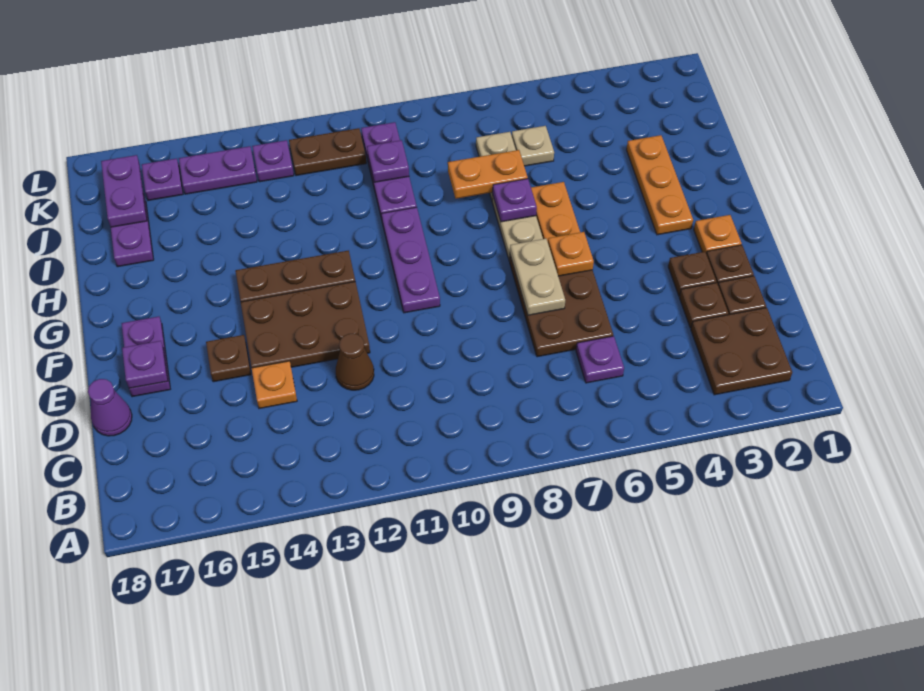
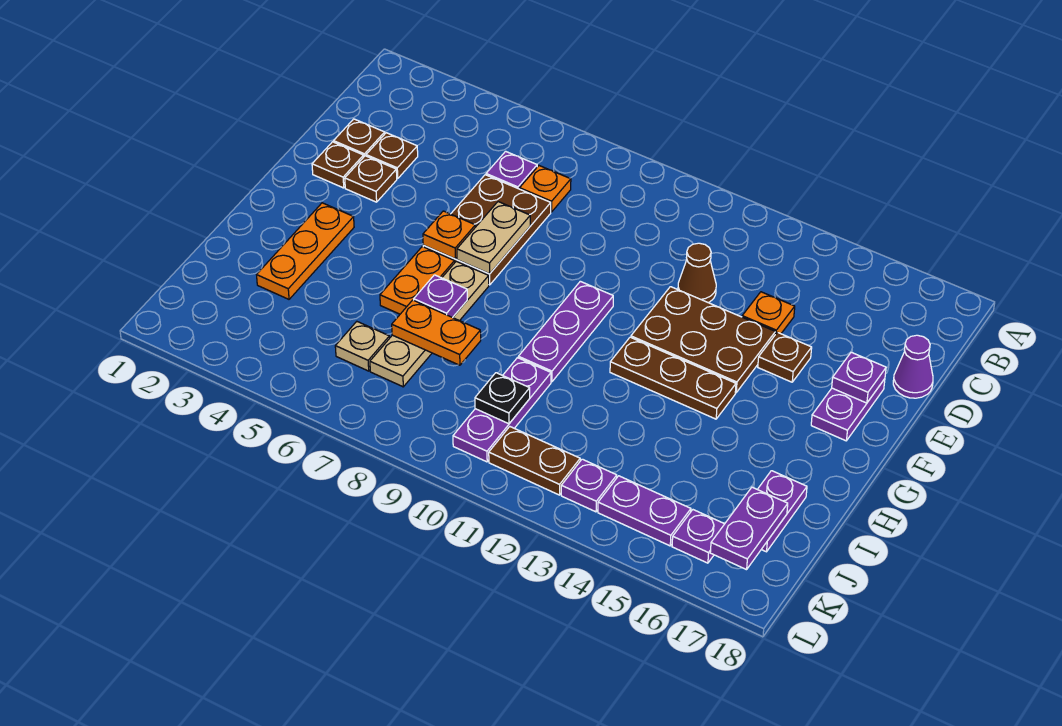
brown plate B2:C3 level 1 -> none
orange plate F2 level 1 -> orange plate C7 level 1
purple plate J10 level 2 -> black plate J10 level 2

